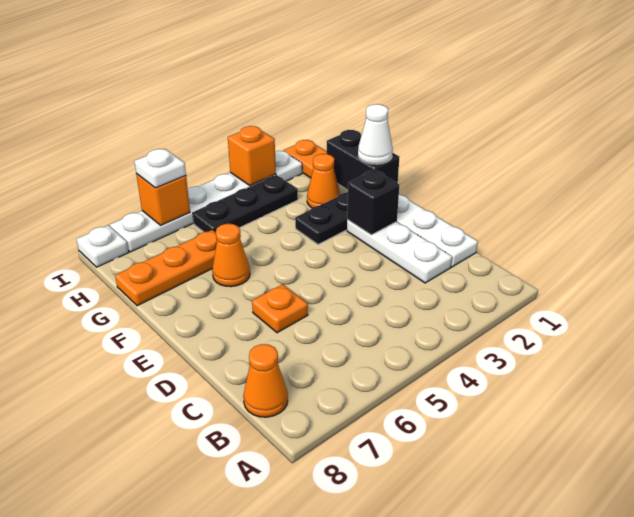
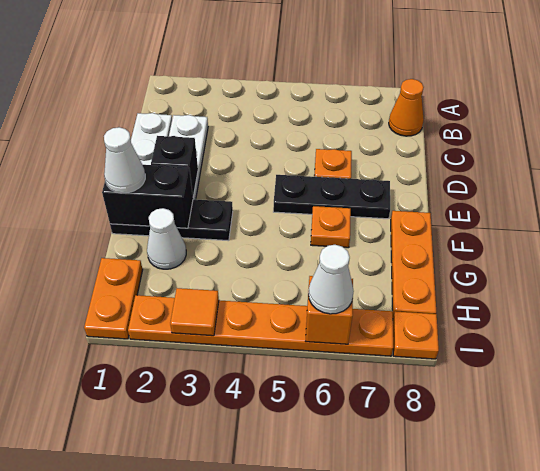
black brick F1:G1 level 2 -> black brick F1:F2 level 2
orange cone F6 level 1 -> orange plate F6 level 1
orange cone G2 level 1 -> white cone G2 level 1
orange plate G6:G8 level 1 -> orange plate F8:H8 level 1
black plate H3:H5 level 1 -> black plate E5:E7 level 1
white plate I2:I7 level 1 -> orange plate I2:I7 level 1
orange brick I3 level 2 -> orange tile I3 level 2
white plate I6 level 3 -> white cone I6 level 3
white plate I8 level 1 -> orange plate I8 level 1

